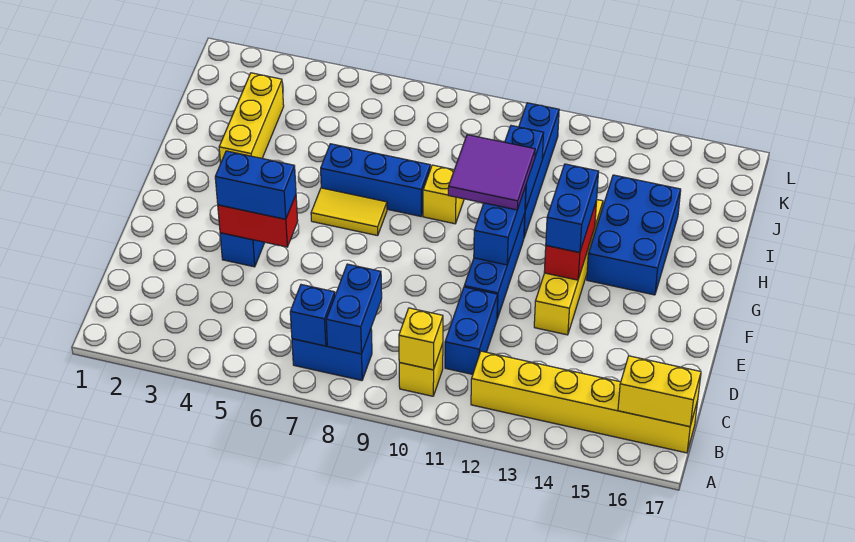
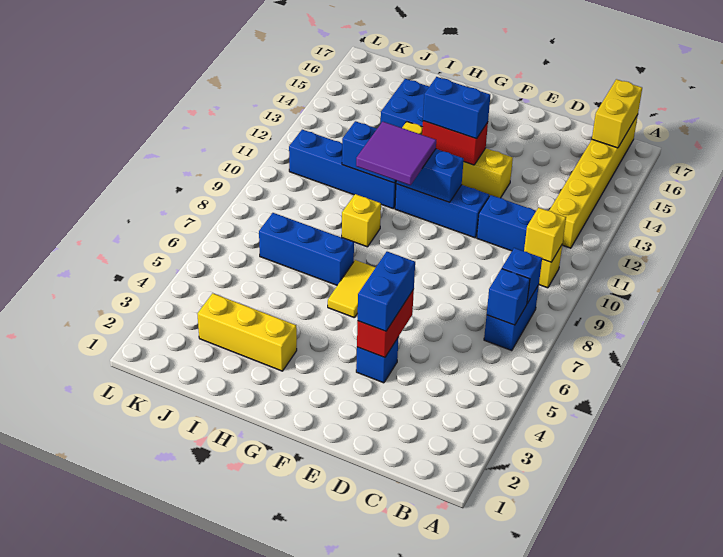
blue brick B8:C8 level 2 -> blue brick B8 level 2
blue brick H6:H8 level 1 -> blue brick H7:J7 level 1

